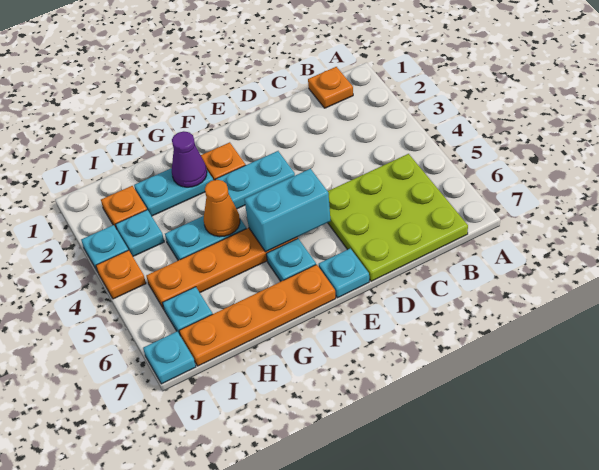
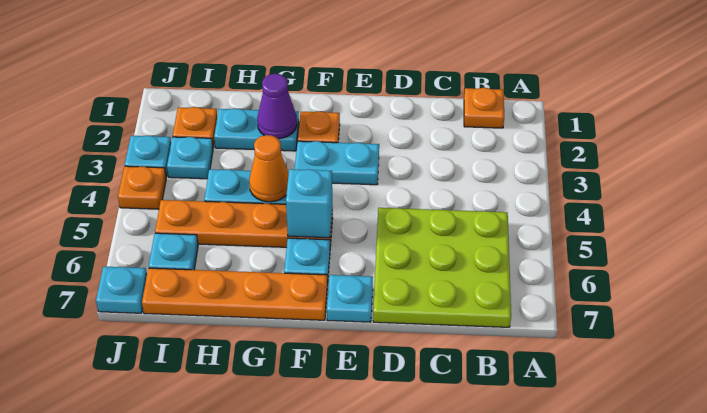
cyan brick E5:F5 level 2 -> cyan brick F5 level 2

